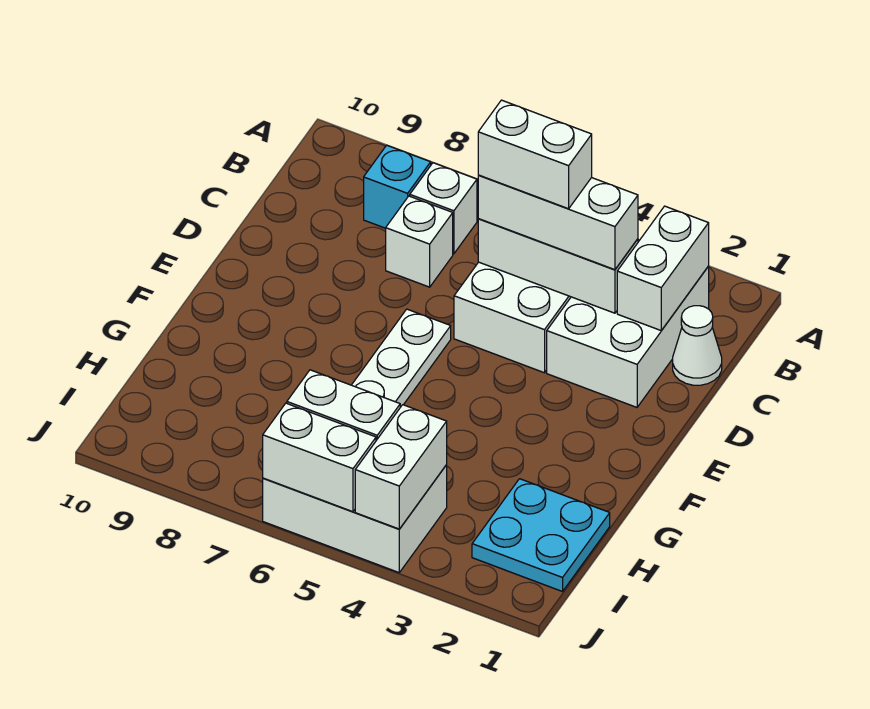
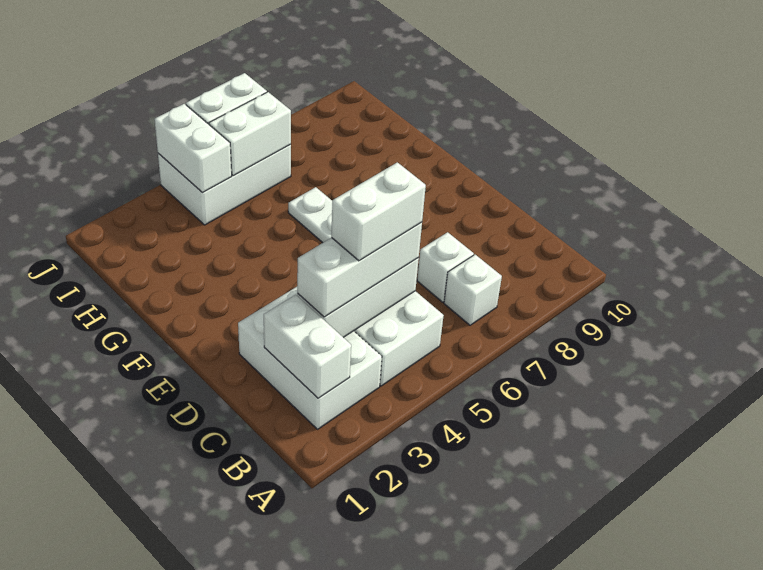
cyan brick B8 level 1 -> none
white cone C1 level 1 -> none
cyan plate H1:I2 level 1 -> none

